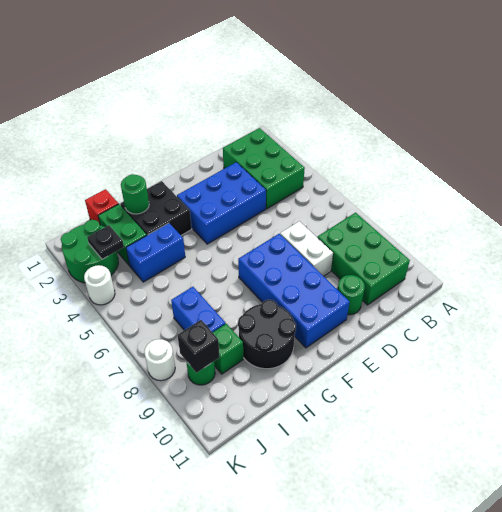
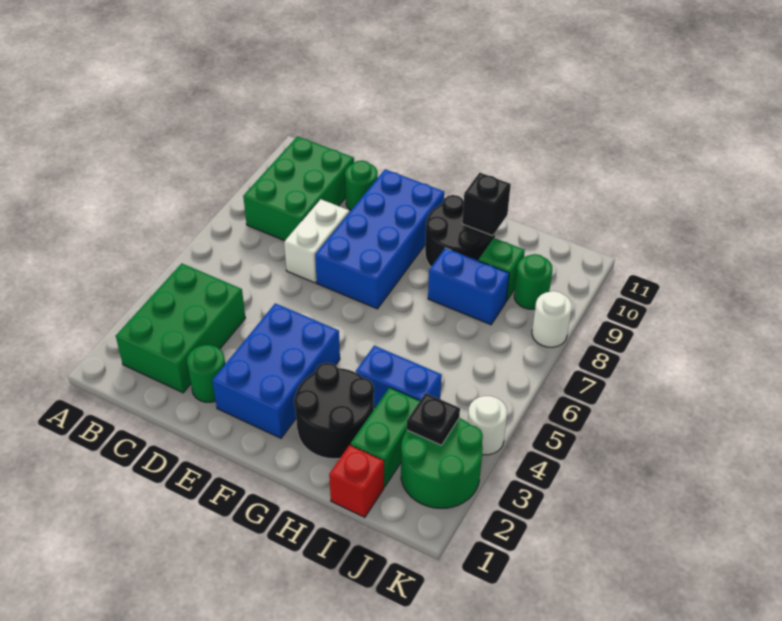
blue brick D3:F4 level 1 -> blue brick E2:F4 level 1
black brick G2:H3 level 1 -> black round brick G2:H3 level 1
green round brick H2 level 2 -> green round brick D2 level 1
blue brick I7:I8 level 1 -> blue brick H8:I8 level 1
black brick J9 level 2 -> black brick H10 level 2

